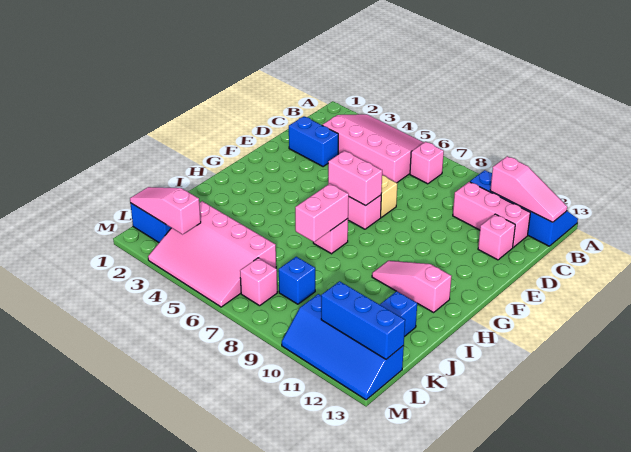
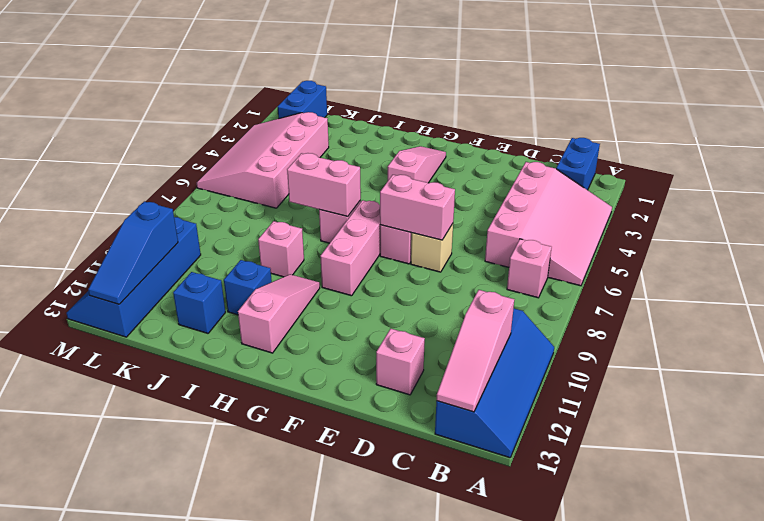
pink brick C10:C12 level 1 -> pink brick G7:G9 level 1
blue brick D2:D3 level 1 -> blue brick B1:B2 level 1
pink brick F6:F7 level 2 -> pink brick E7:F7 level 2
blue brick K8 level 1 -> blue brick I11 level 1
pink slope L1:L3 level 2 top 3 -> pink slope G2:G4 level 1 top 4
pink brick L7 level 1 -> pink brick I9 level 1
blue brick L11:L13 level 2 -> blue slope L11:L13 level 2 top 11

